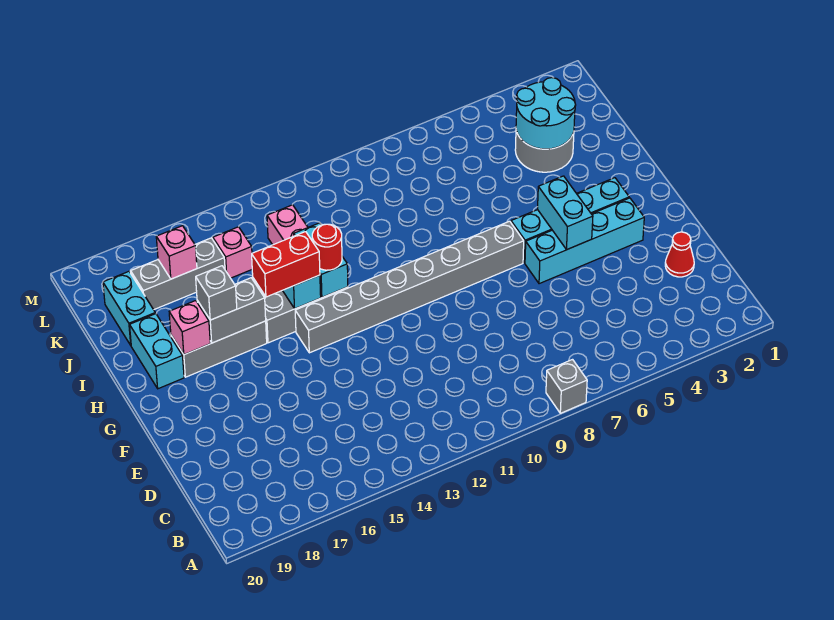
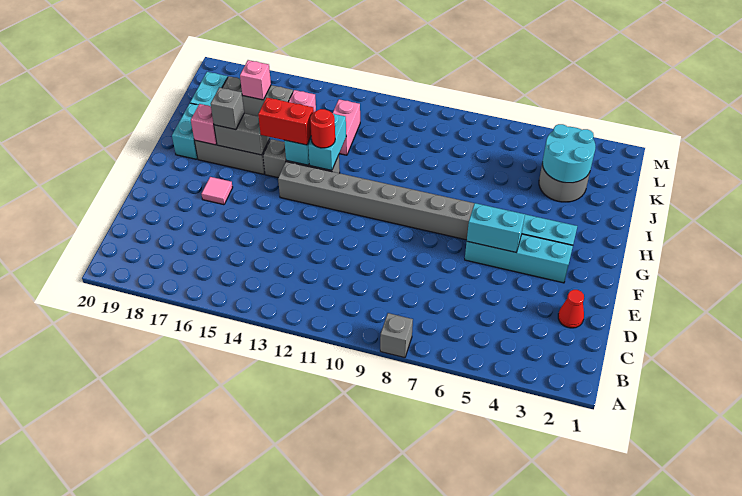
cyan brick F5:G5 level 2 -> cyan brick F5:F6 level 2
none -> pink tile F17 level 1

